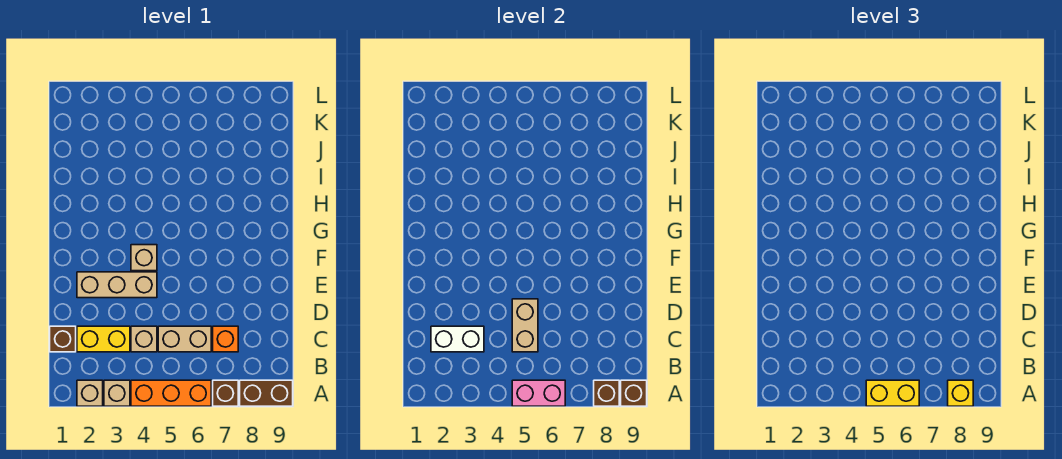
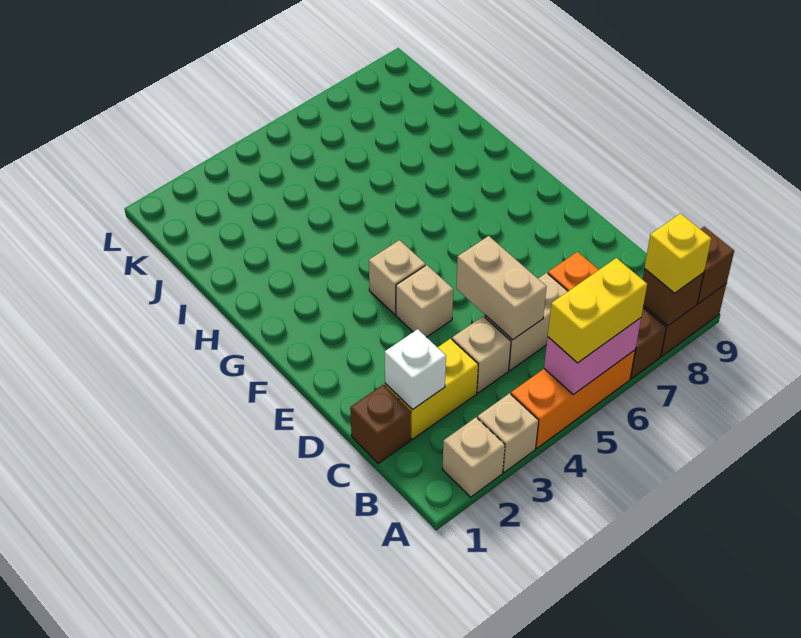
white brick C2:C3 level 2 -> white brick C2 level 2
tan brick E2:E4 level 1 -> tan brick E4 level 1

